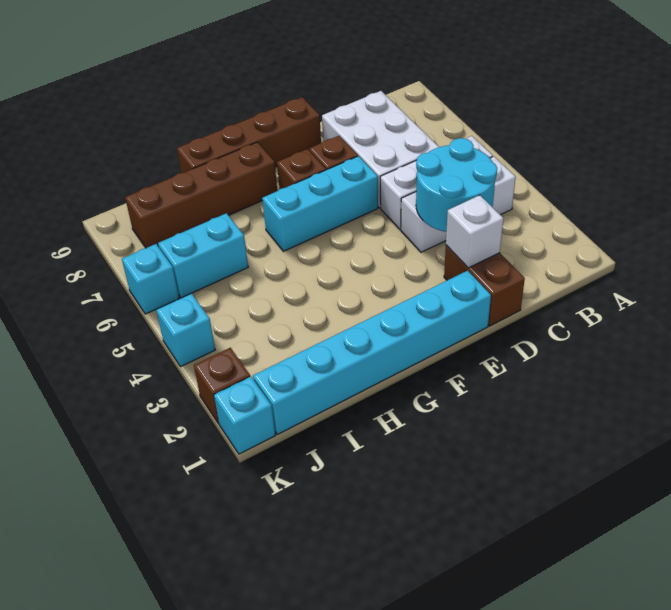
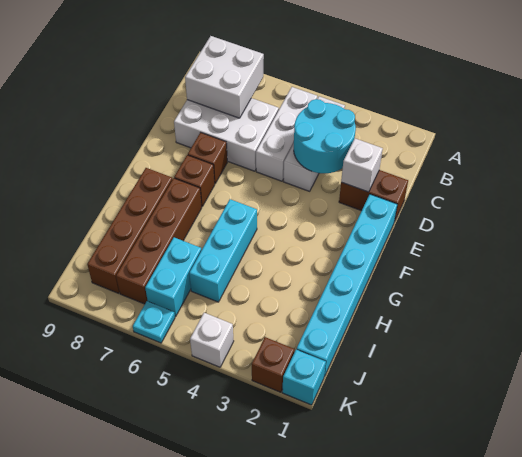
none -> white brick B7:C8 level 2
cyan brick E6:G6 level 1 -> cyan brick G5:I5 level 1
brown brick E9:H9 level 1 -> brown brick G7:J7 level 1
cyan brick K4 level 1 -> white brick K4 level 1
cyan brick K6 level 1 -> cyan plate K6 level 1

